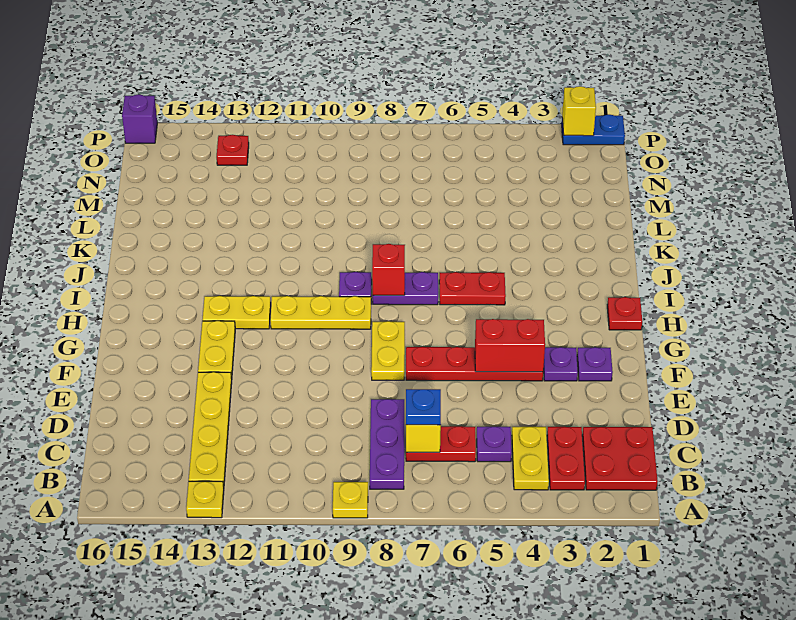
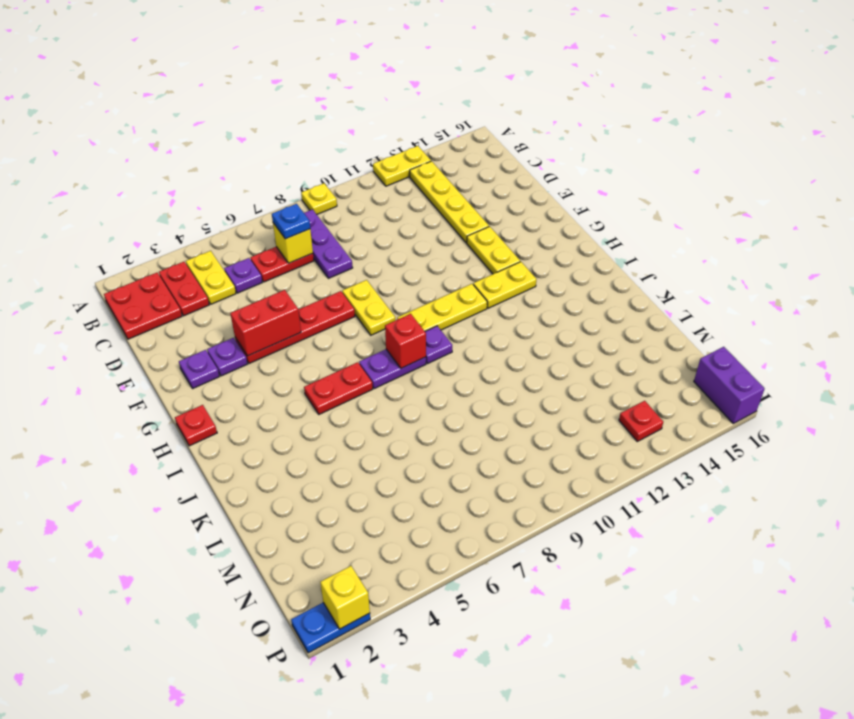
yellow plate A13 level 1 -> yellow plate A12:A13 level 1
purple brick P16 level 1 -> purple brick O16:P16 level 1

